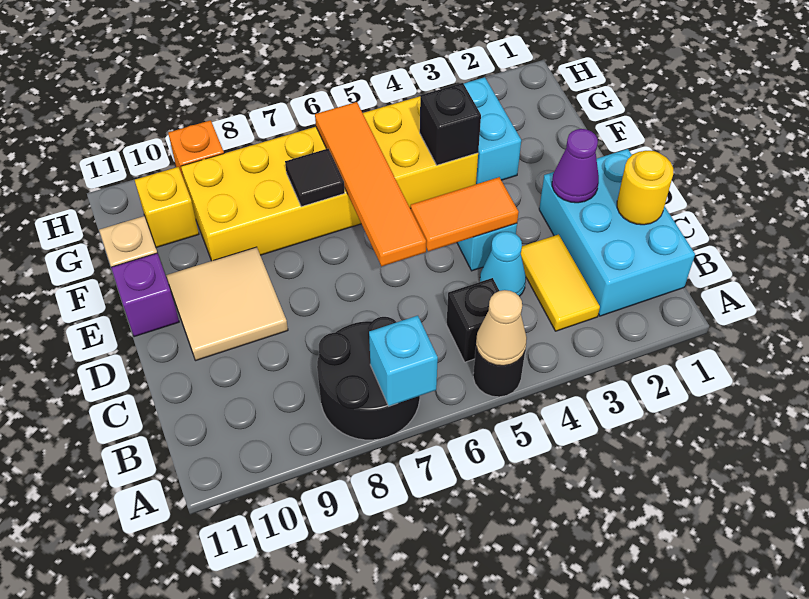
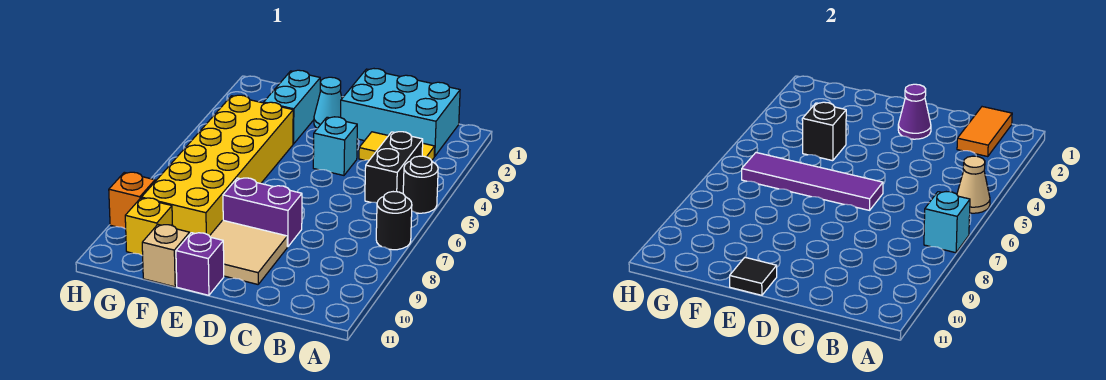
black round brick A7:B8 level 1 -> black round brick A7 level 1
black brick B5 level 1 -> black brick B4:B5 level 1
yellow round brick C1 level 2 -> none
cyan cone C4 level 1 -> cyan cone E2 level 1
orange tile D4:D5 level 2 -> orange tile B1:B2 level 2
orange tile D6:G6 level 2 -> purple tile D6:G6 level 2
none -> purple brick D8:E8 level 1
cyan brick F3:G3 level 1 -> cyan brick F2:F3 level 1
black tile F7 level 2 -> black tile E11 level 2

